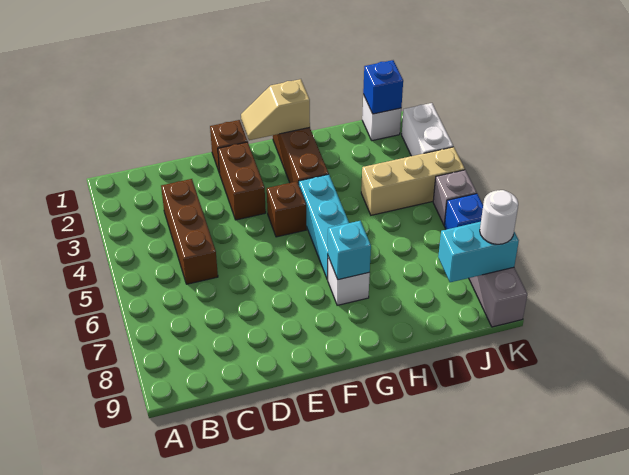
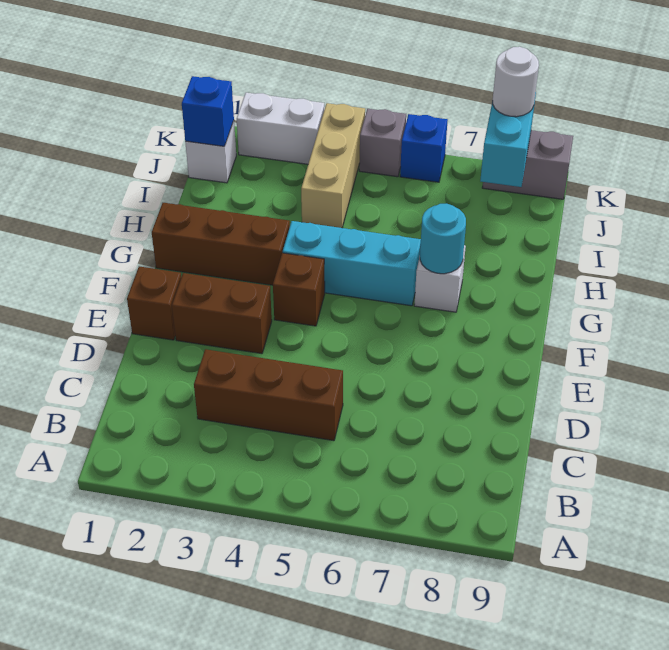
tan slope F1:G1 level 2 top G -> none
cyan brick G7 level 2 -> cyan round brick G7 level 2

